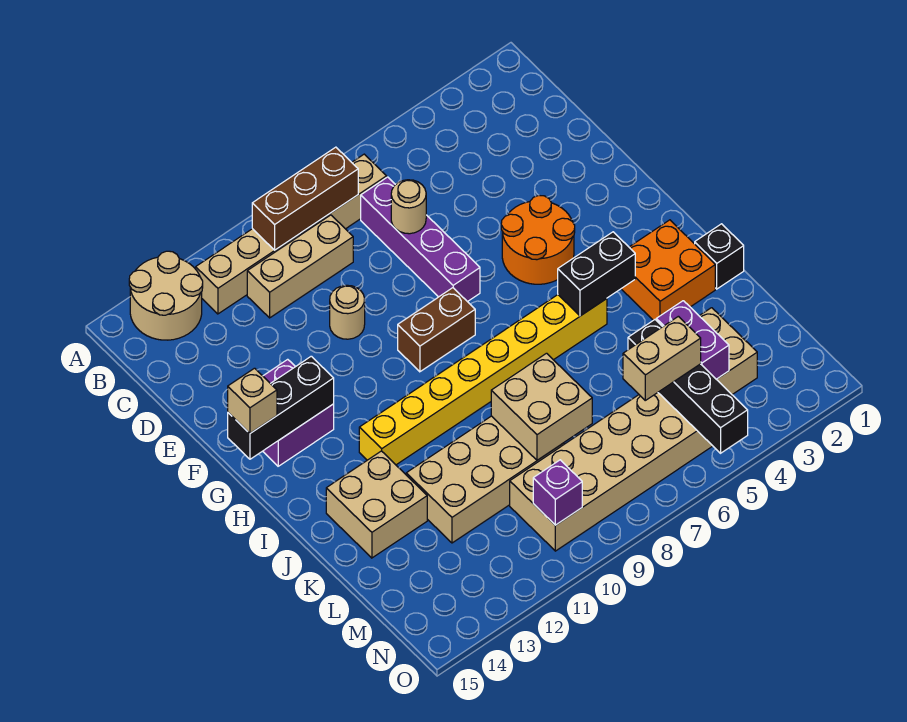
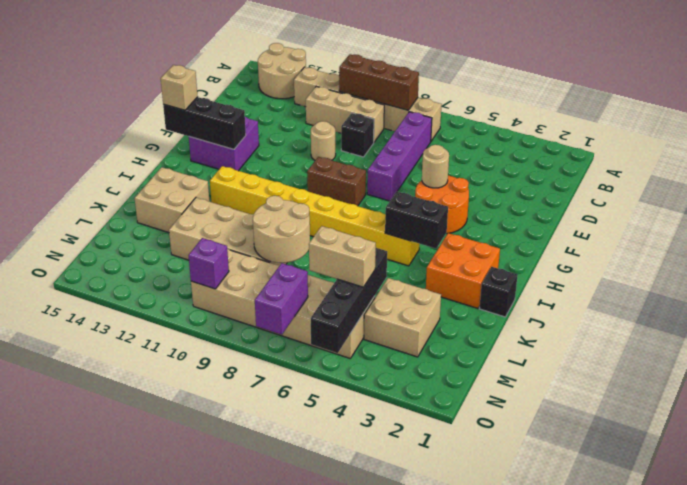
tan round brick D7 level 2 -> tan round brick F5 level 2
none -> black brick D9 level 1
tan brick K8:L9 level 2 -> tan round brick K8:L9 level 2
purple brick L4:M4 level 2 -> purple brick N7:O7 level 2

